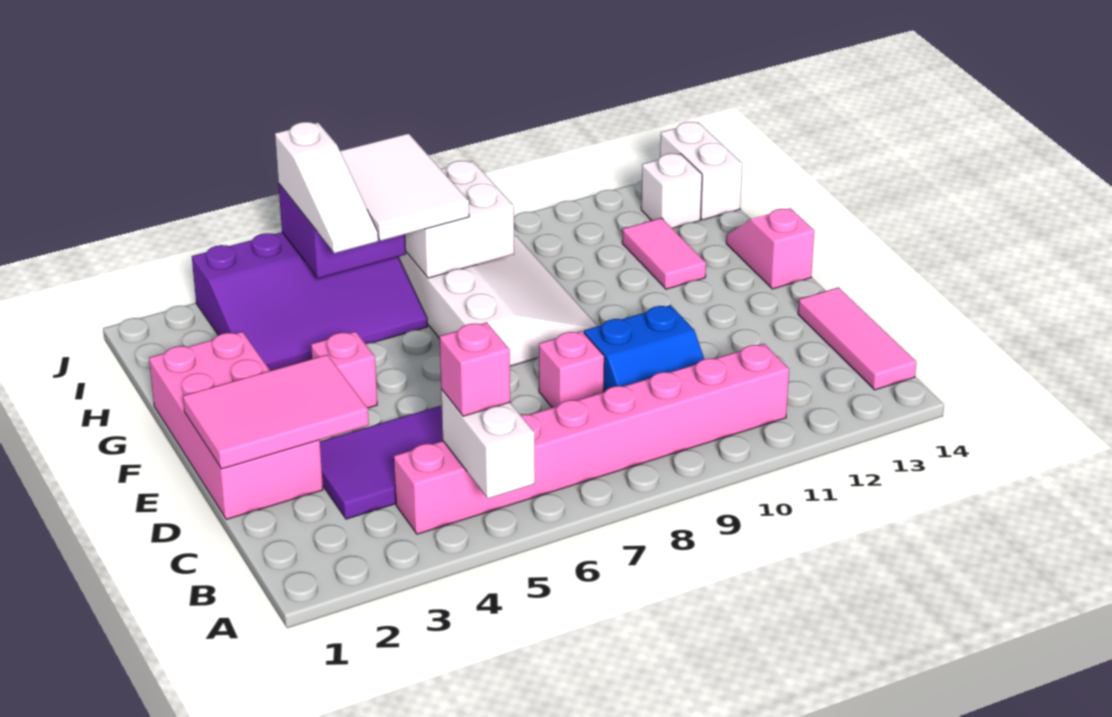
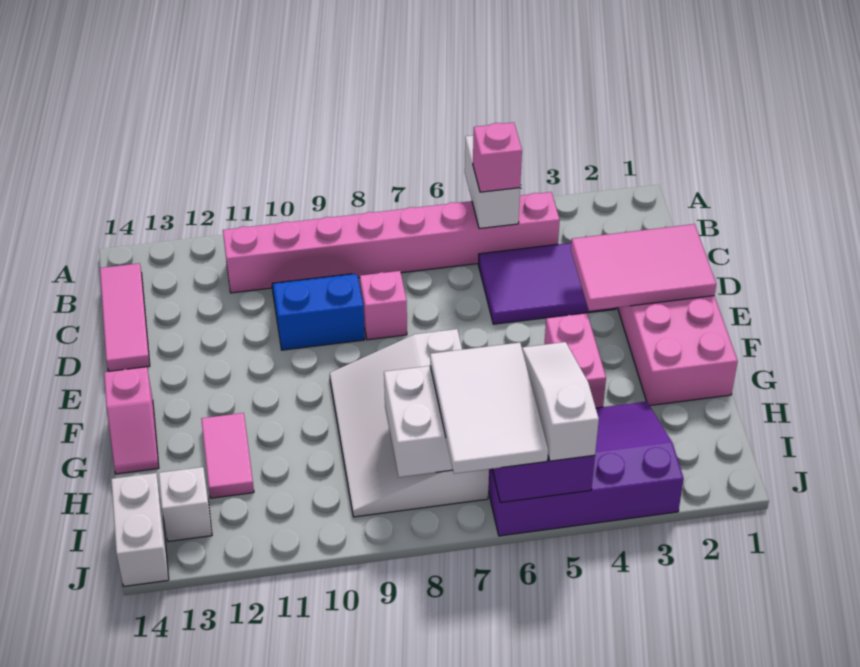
pink brick F4 level 1 -> pink brick F4:G4 level 1

